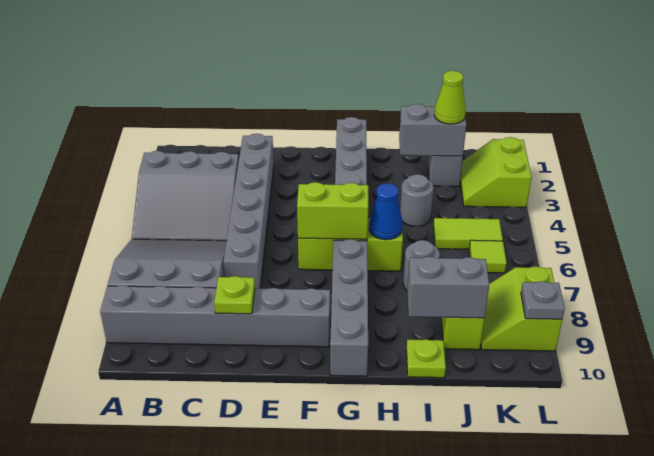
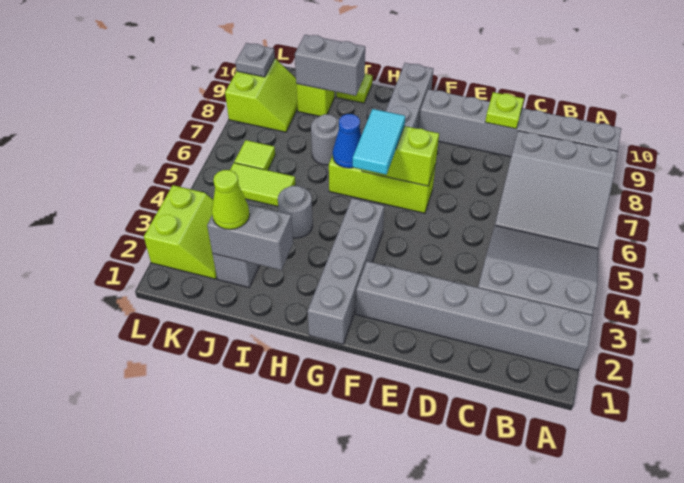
grey brick D2:D7 level 1 -> grey brick A2:F2 level 1
none -> cyan tile G5:G6 level 3

